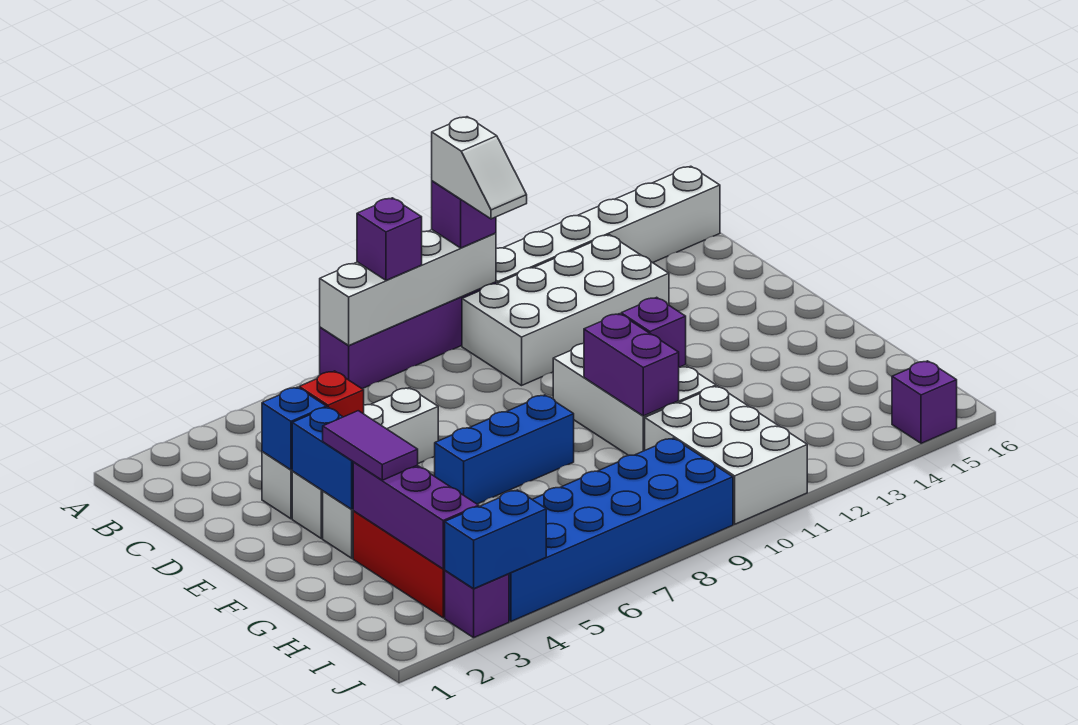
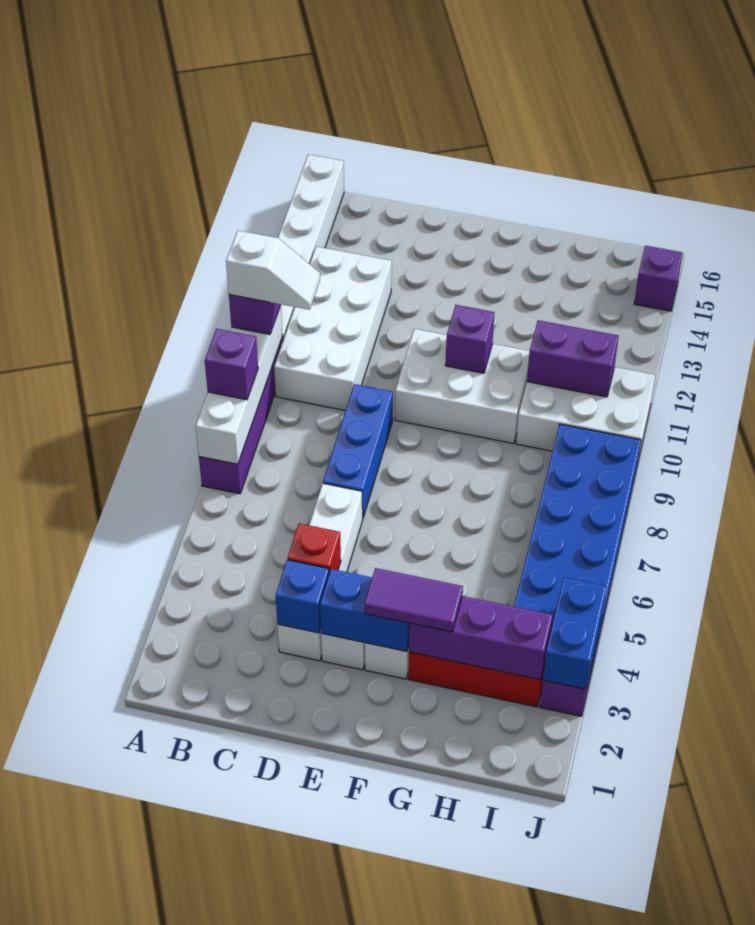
blue brick F6:F8 level 1 -> blue brick D7:D9 level 1
purple brick F10:G10 level 2 -> purple brick H11:I11 level 2

